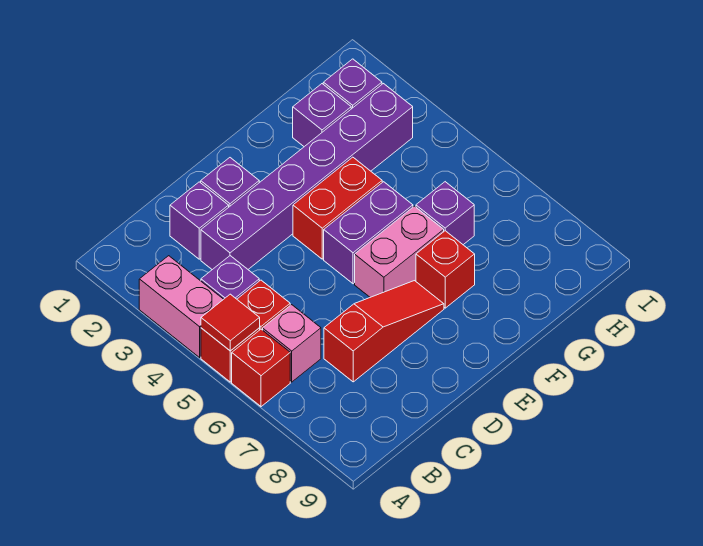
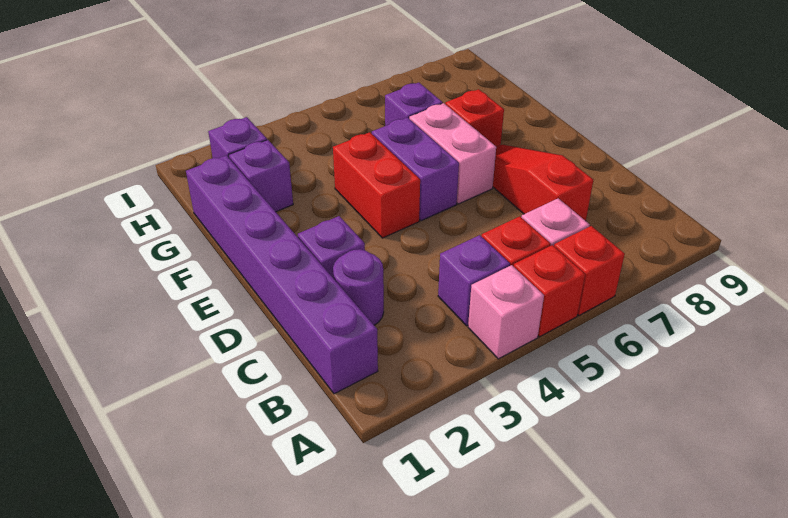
pink brick A3:A4 level 1 -> pink brick A4 level 1
red tile A5 level 2 -> none
purple brick C2 level 1 -> purple round brick C2 level 1
purple brick C3:H3 level 1 -> purple brick B1:G1 level 1

